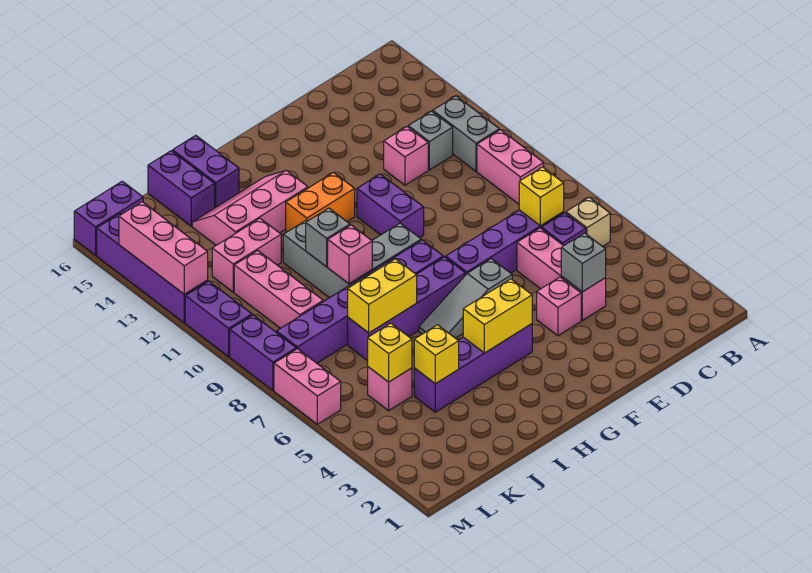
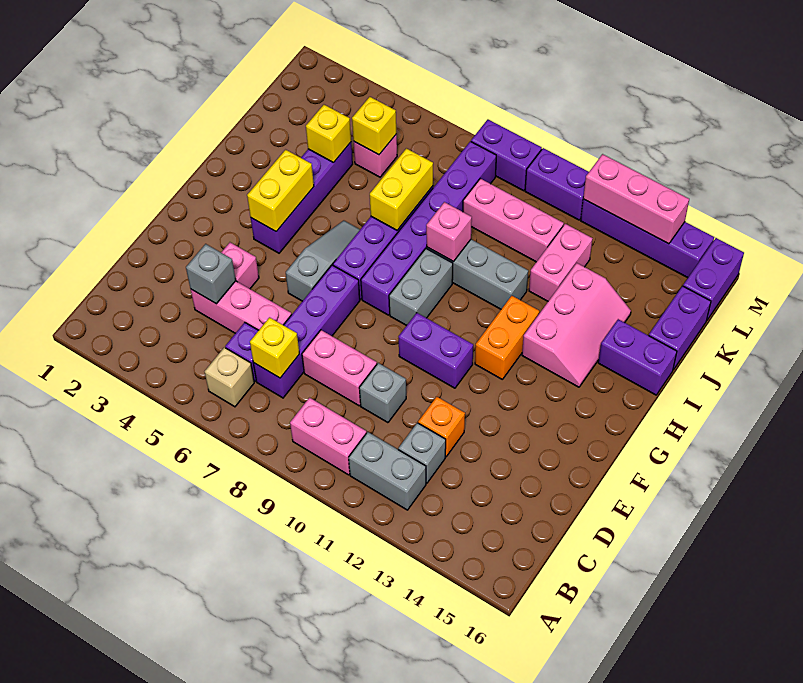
pink brick D12 level 1 -> orange brick D12 level 1
grey brick I10 level 2 -> grey brick D10 level 1
purple brick J15:J16 level 1 -> purple brick J16:K16 level 1
pink brick M6:M7 level 1 -> pink brick D8:D9 level 1

